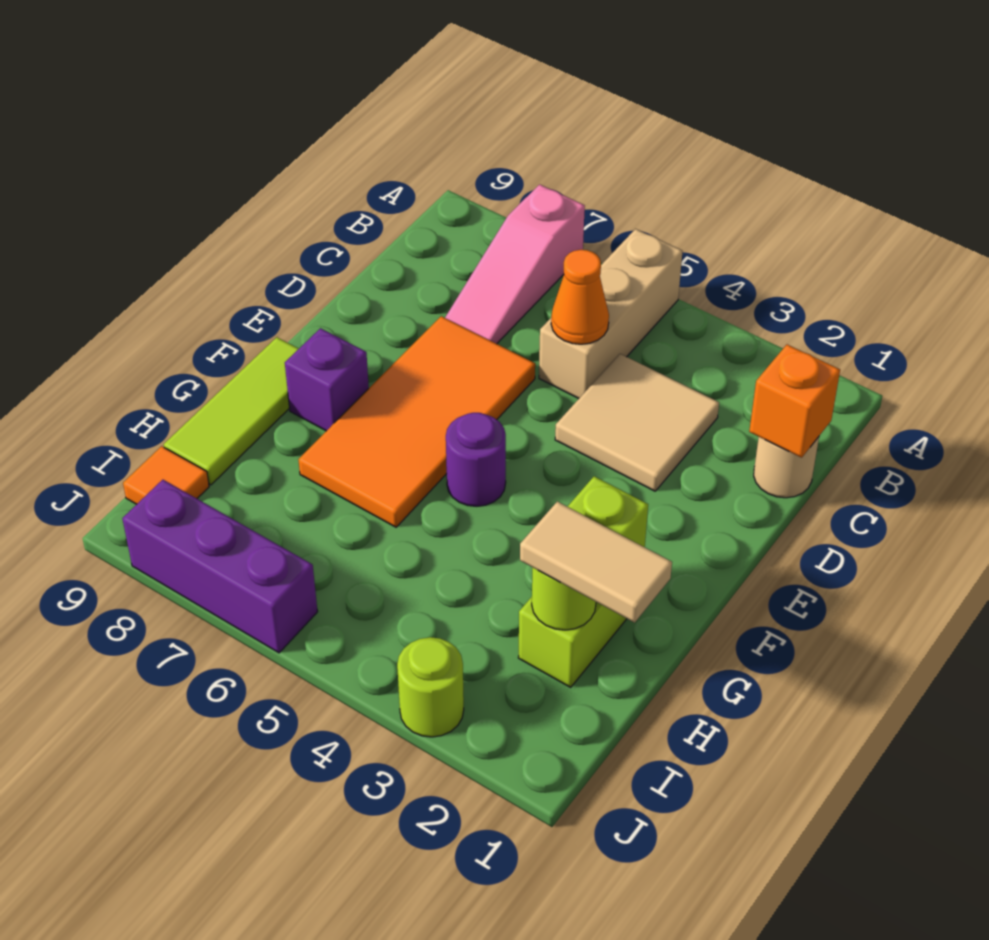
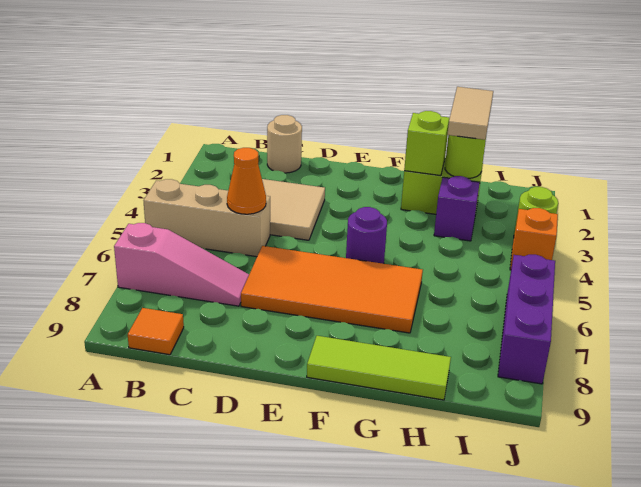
orange brick C1 level 2 -> orange brick J4 level 1
purple brick F8 level 1 -> purple brick H3 level 1
orange tile I9 level 1 -> orange tile B9 level 1

